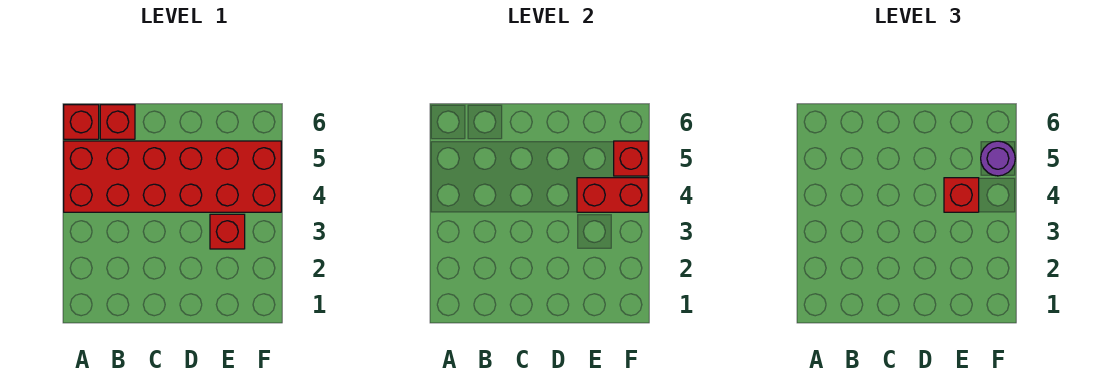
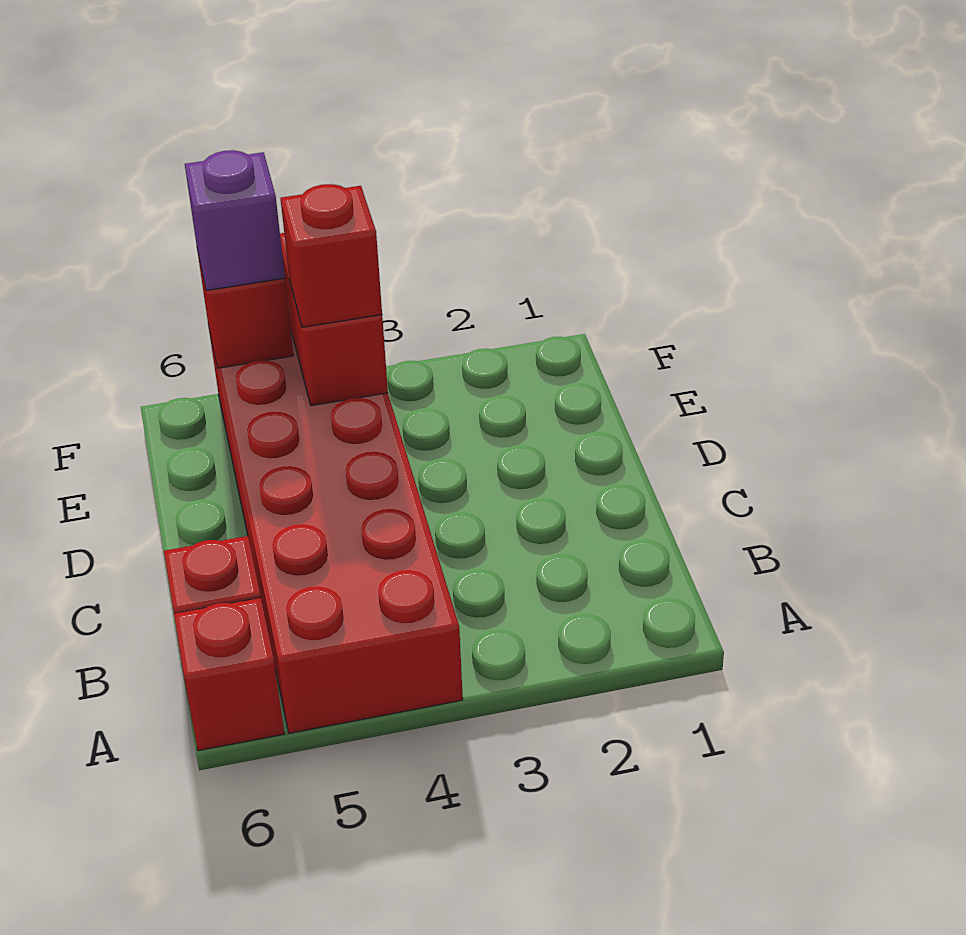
red brick E3 level 1 -> none
purple round brick F5 level 3 -> purple brick F5 level 3

